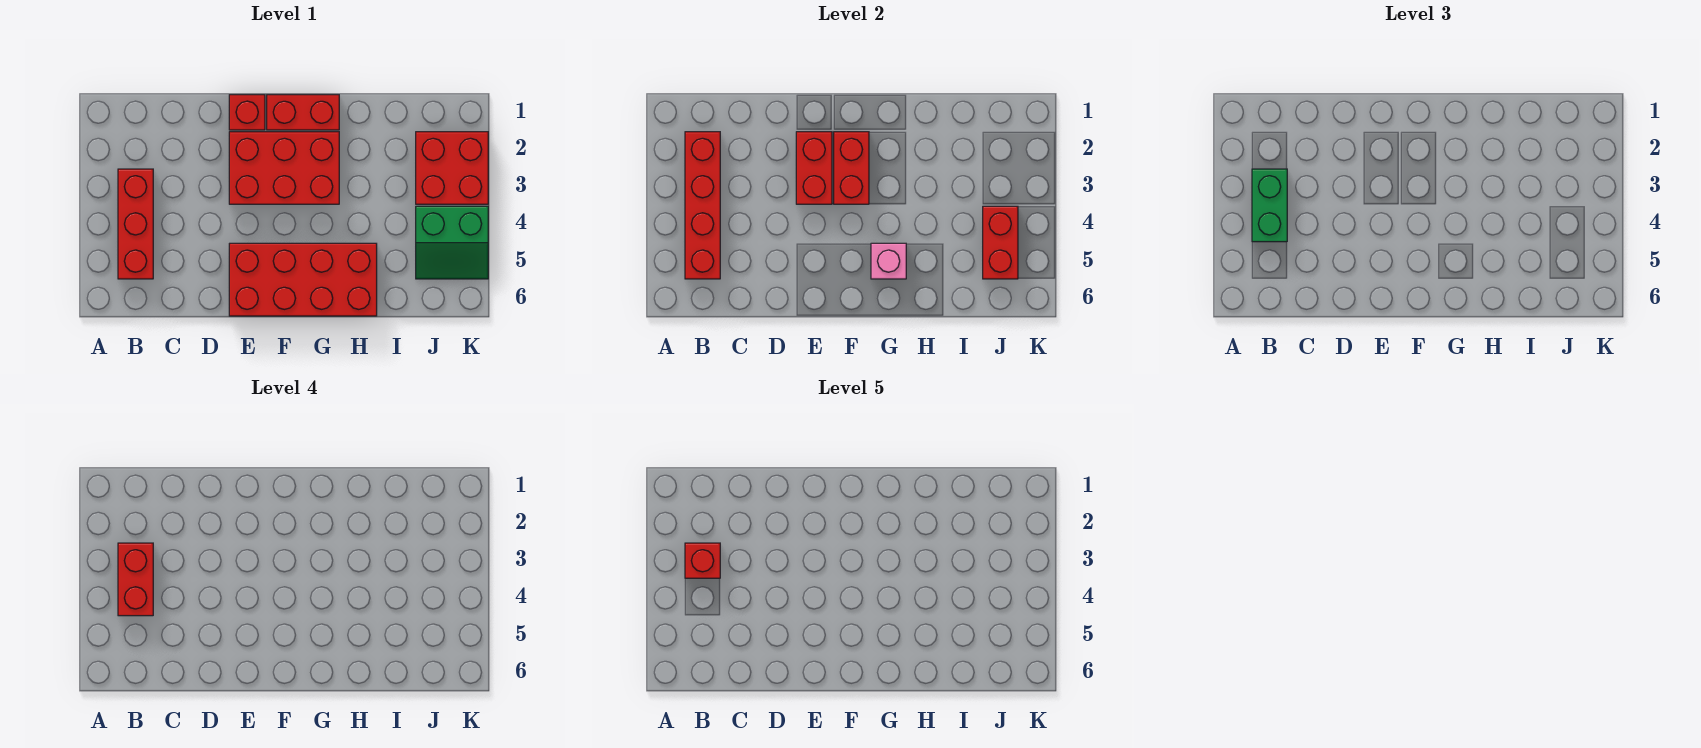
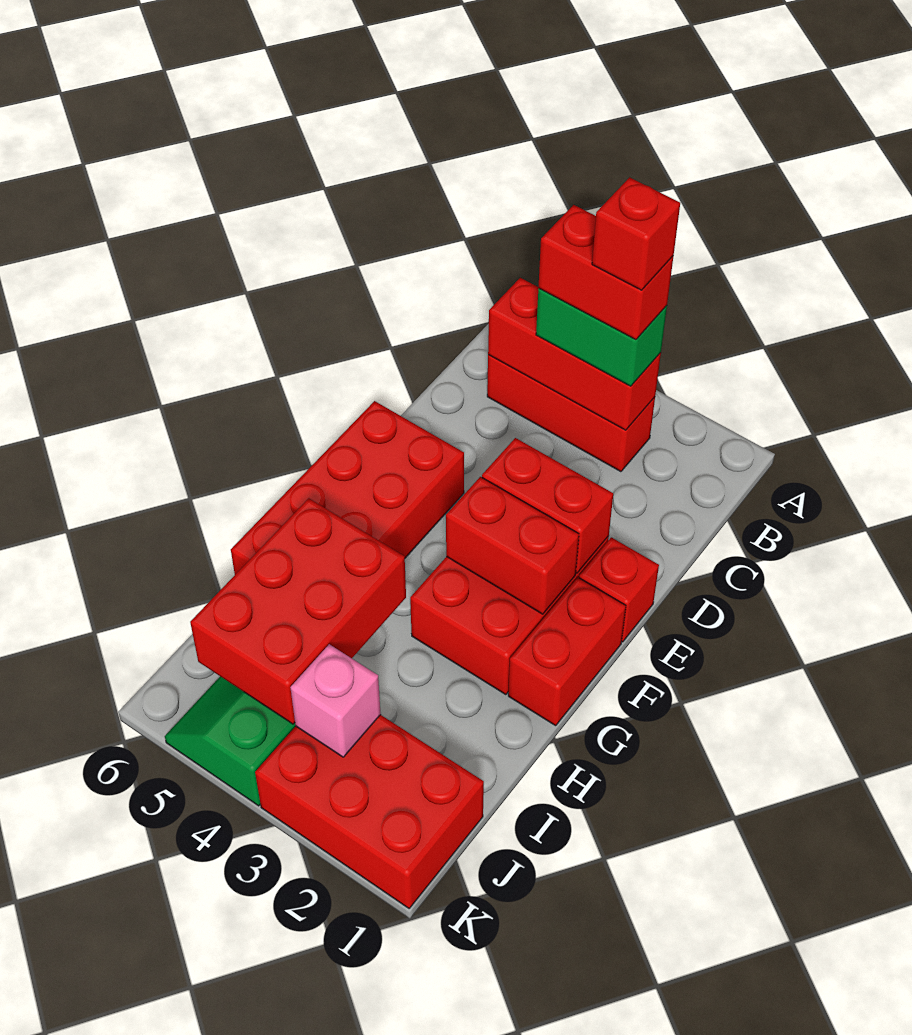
red brick B2:B5 level 2 -> red brick B3:B5 level 2
pink brick G5 level 2 -> pink brick J3 level 2
red brick J2:K3 level 1 -> red brick J1:K3 level 1
red brick J4:J5 level 2 -> red brick H4:J5 level 2

